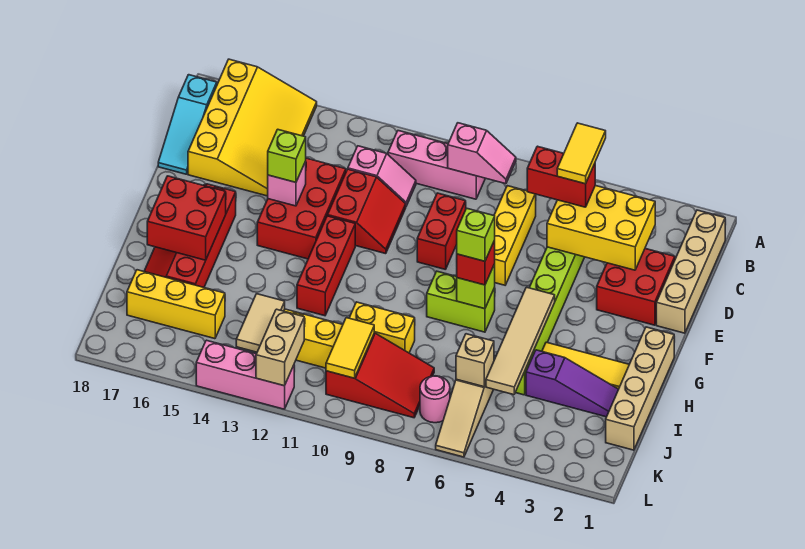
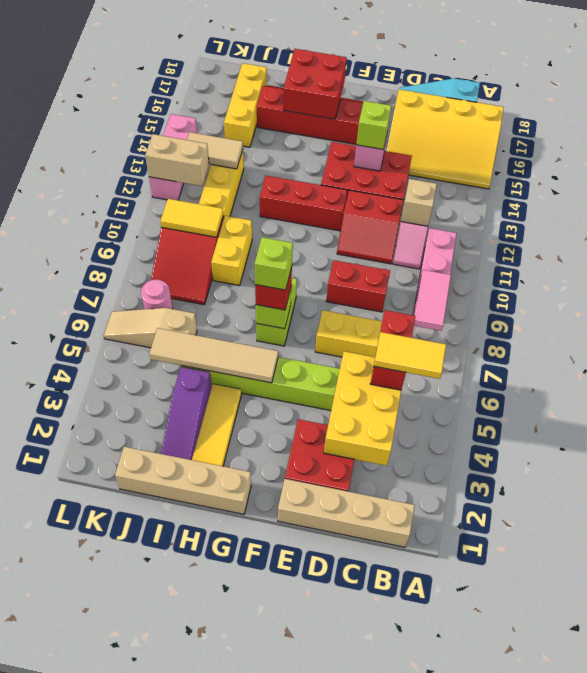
pink slope B8:B9 level 2 top 9 -> pink tile B8:B9 level 2
tan brick J6 level 2 -> tan brick C12 level 2

